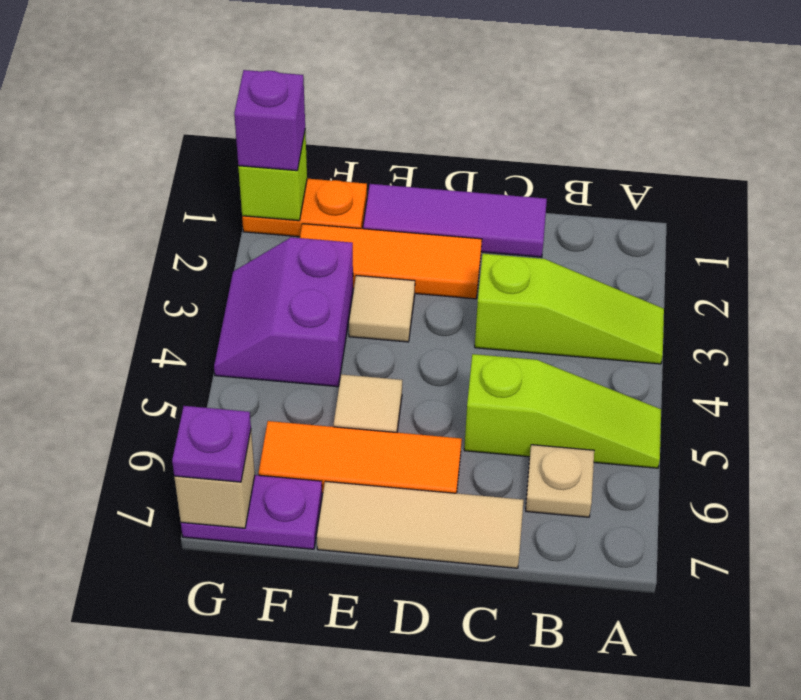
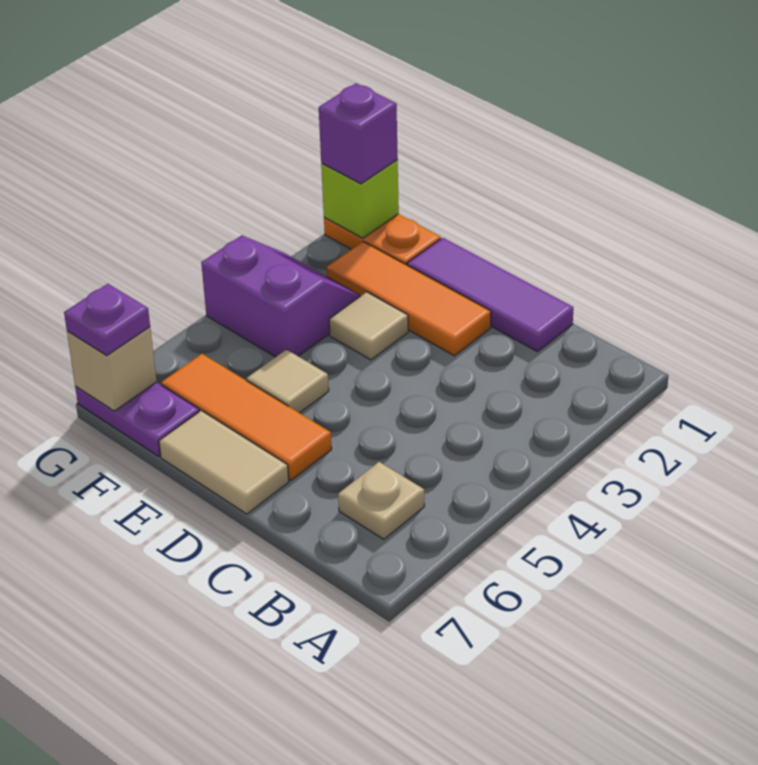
lime slope A3:C3 level 1 top C -> none
lime slope A5:C5 level 1 top C -> none
tan tile C7:E7 level 1 -> tan tile D7:E7 level 1
purple slope F3:G4 level 1 top F -> purple slope F3:G4 level 1 top 4

